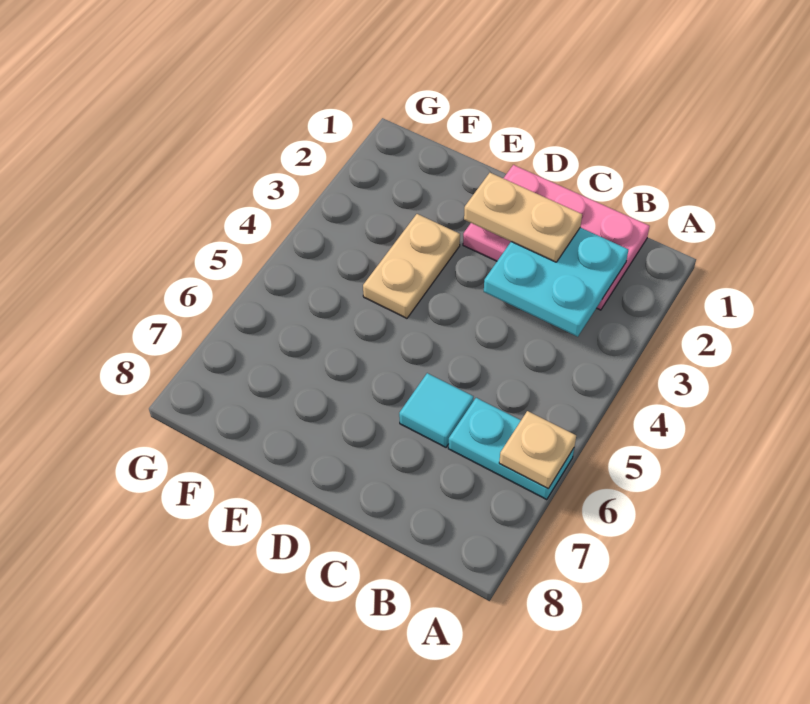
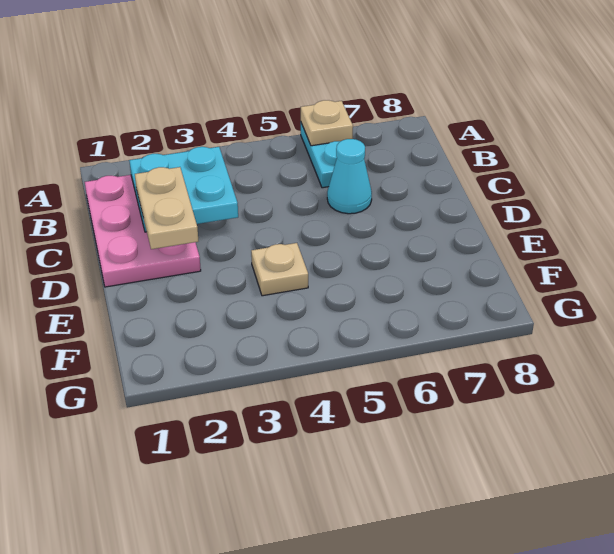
cyan tile C6 level 1 -> cyan cone C6 level 1
tan plate E3:E4 level 1 -> tan plate E4 level 1

